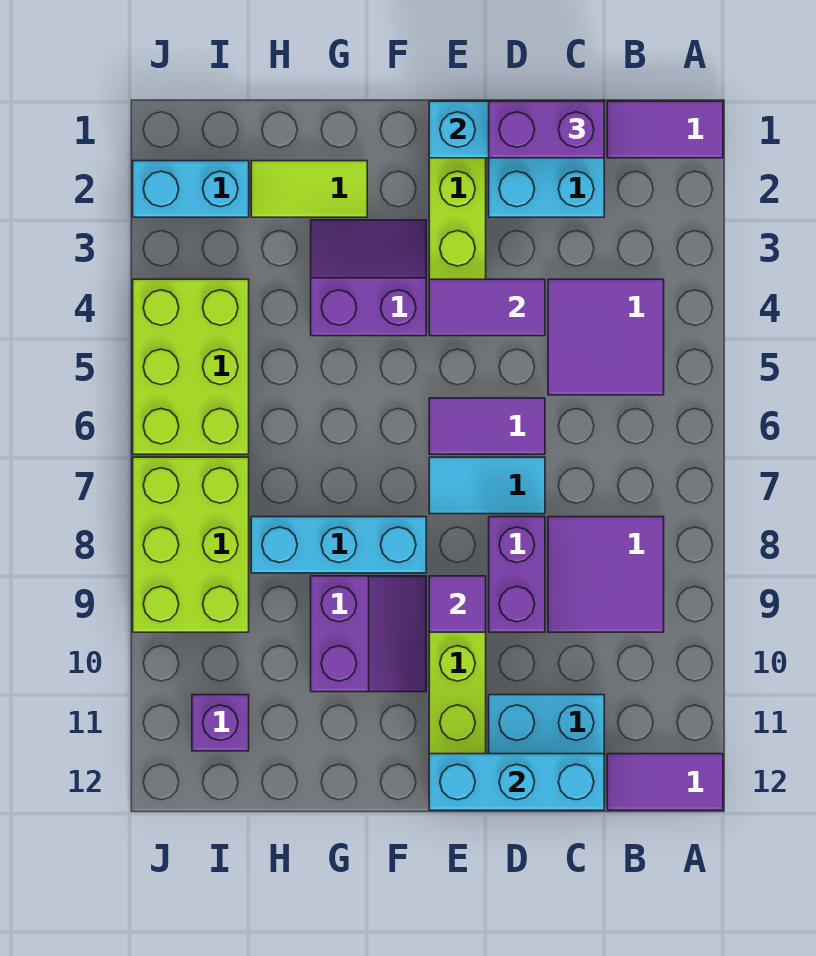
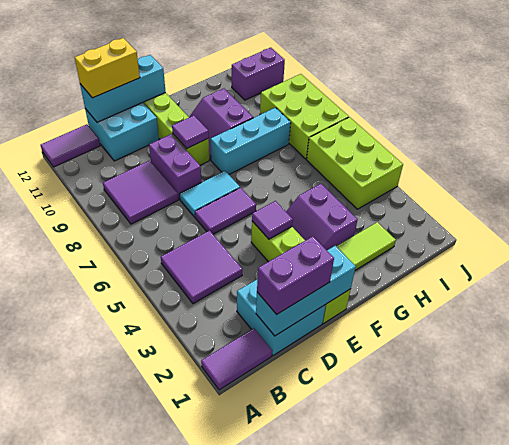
none -> yellow brick C12:D12 level 3
purple tile D4:E4 level 2 -> purple tile E4 level 2
purple slope F3:G4 level 1 top 4 -> purple slope F3:G4 level 1 top G
cyan brick I2:J2 level 1 -> none
purple brick I11 level 1 -> purple brick I11:J11 level 1

